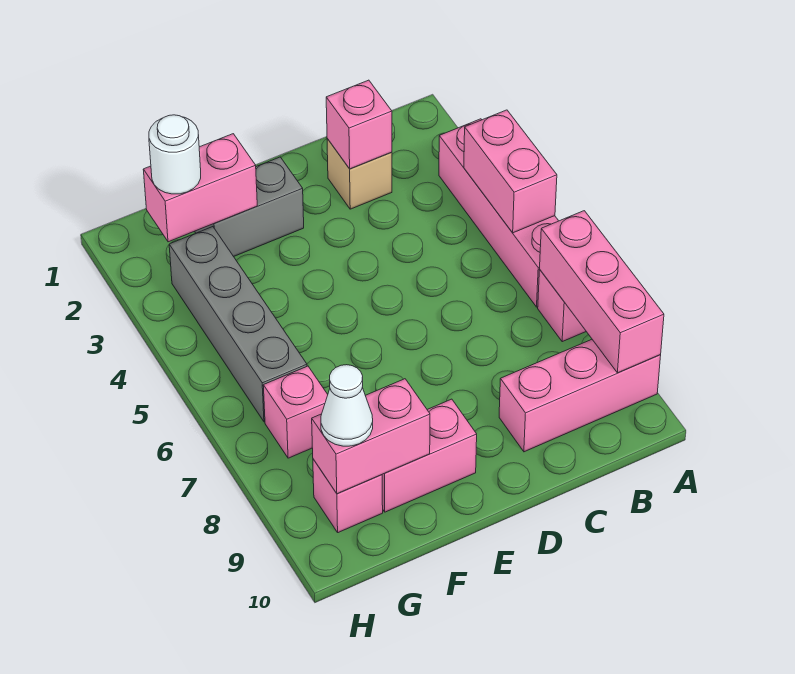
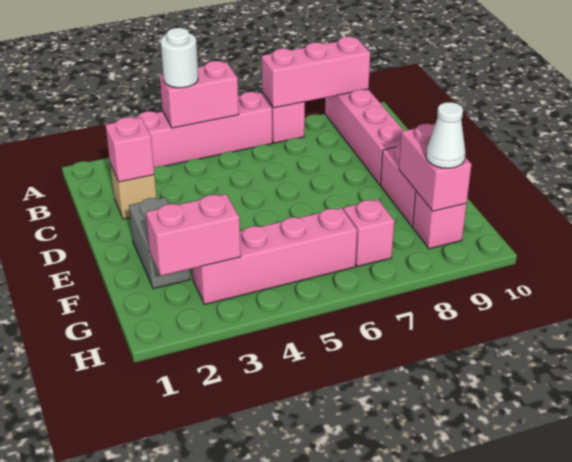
pink brick A9:C9 level 1 -> pink brick A9:D9 level 1
pink brick F2:G2 level 2 -> pink brick G2:G3 level 2
white round brick G2 level 3 -> white round brick A4 level 3
grey brick G3:G6 level 1 -> pink brick G3:G6 level 1

